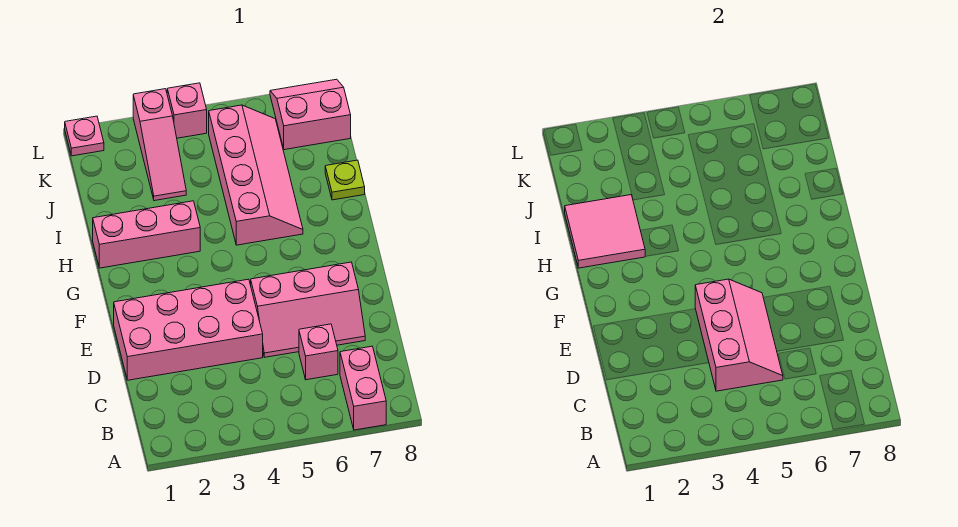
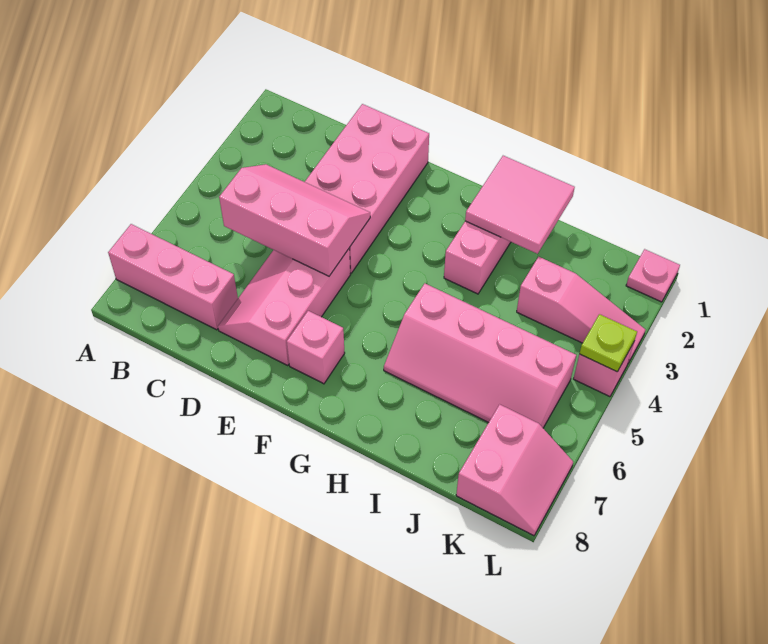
pink brick A7:B7 level 1 -> pink brick A7:C7 level 1
pink slope C4:E5 level 2 top 4 -> pink slope C4:E5 level 2 top 5
pink brick C6 level 1 -> pink brick F7 level 1
lime plate I8 level 1 -> lime plate L4 level 2
pink slope J3:L3 level 1 top L -> pink slope J3:L3 level 1 top J

